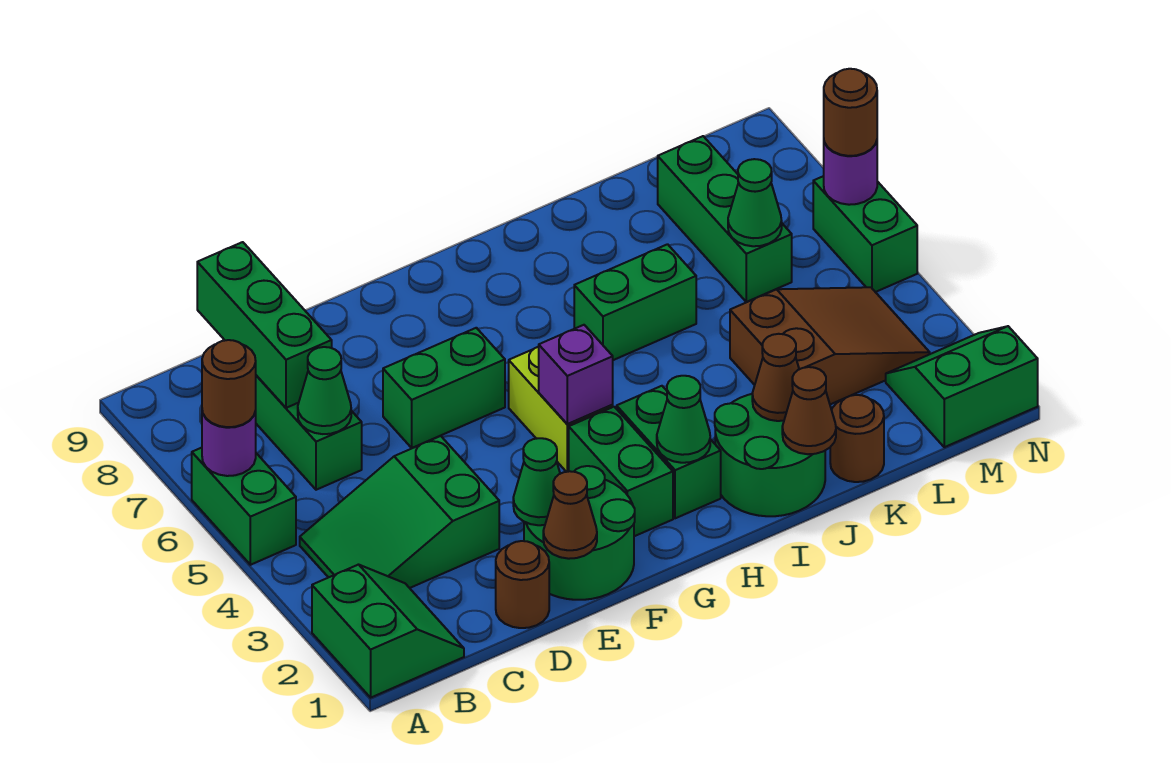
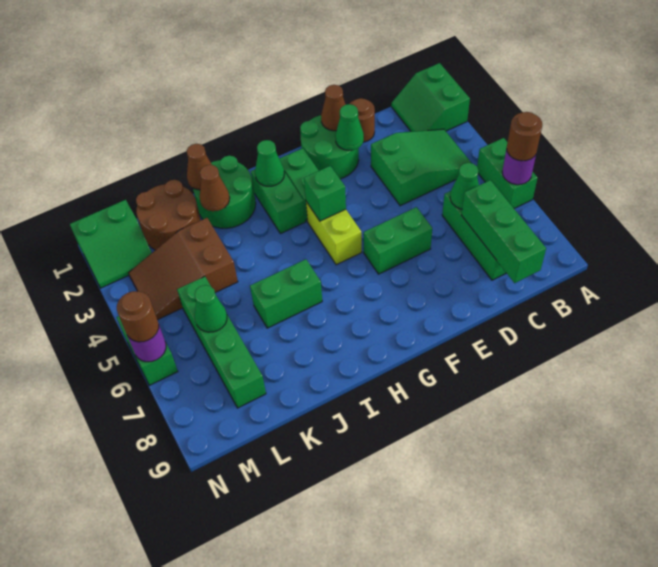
purple brick G4 level 2 -> green brick G4 level 2
brown round brick K1 level 1 -> brown round brick K1:L2 level 1
green brick L6:L8 level 1 -> green brick L5:L8 level 1

